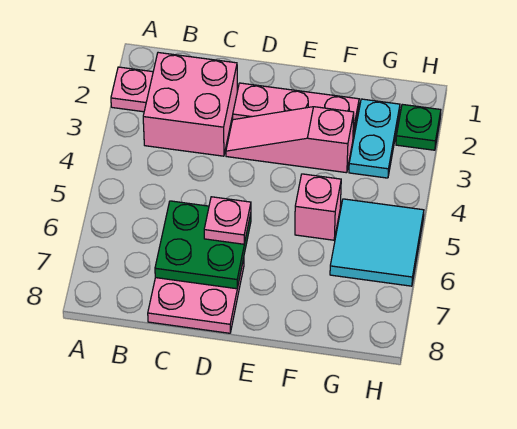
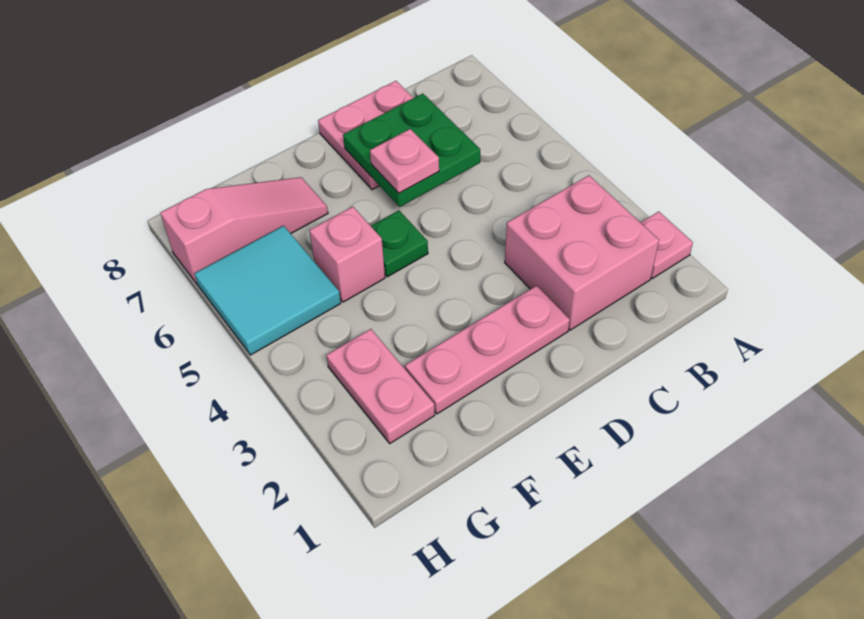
pink slope D3:F3 level 1 top F -> pink slope F7:H7 level 1 top H
cyan plate G2:G3 level 1 -> pink plate G2:G3 level 1
green plate H2 level 1 -> green plate E5 level 1

